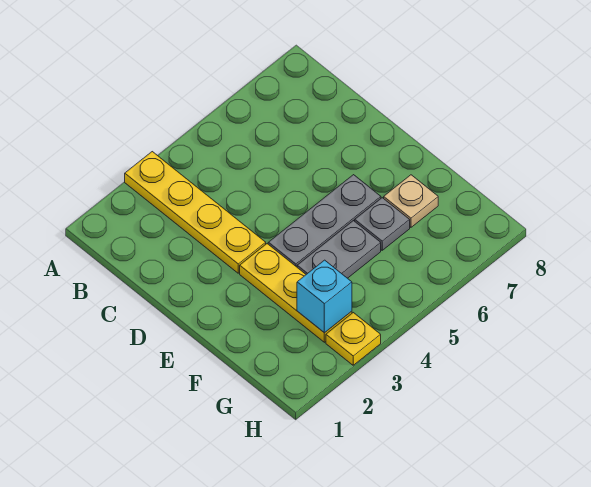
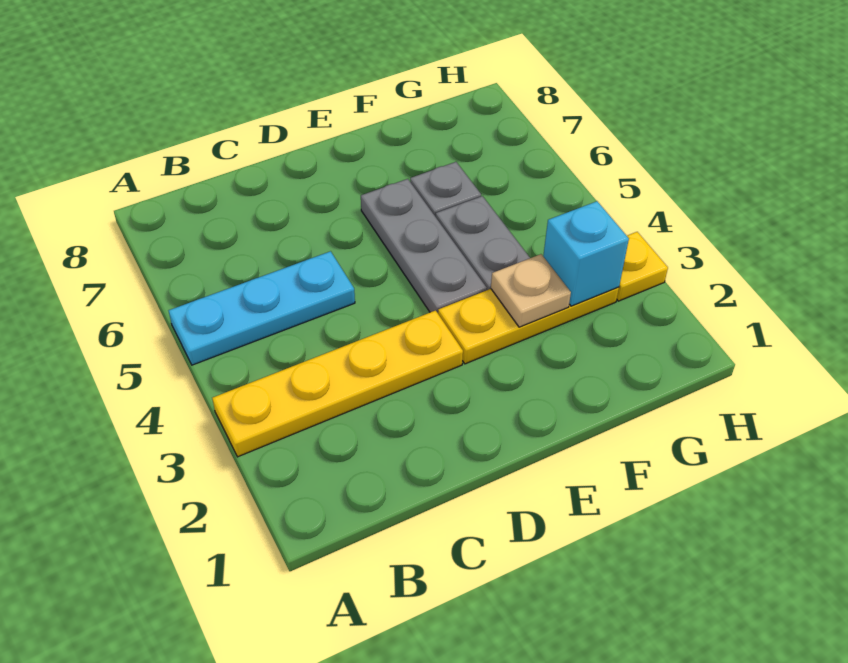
none -> cyan plate A5:C5 level 1
tan plate F7 level 1 -> tan plate F3 level 2

